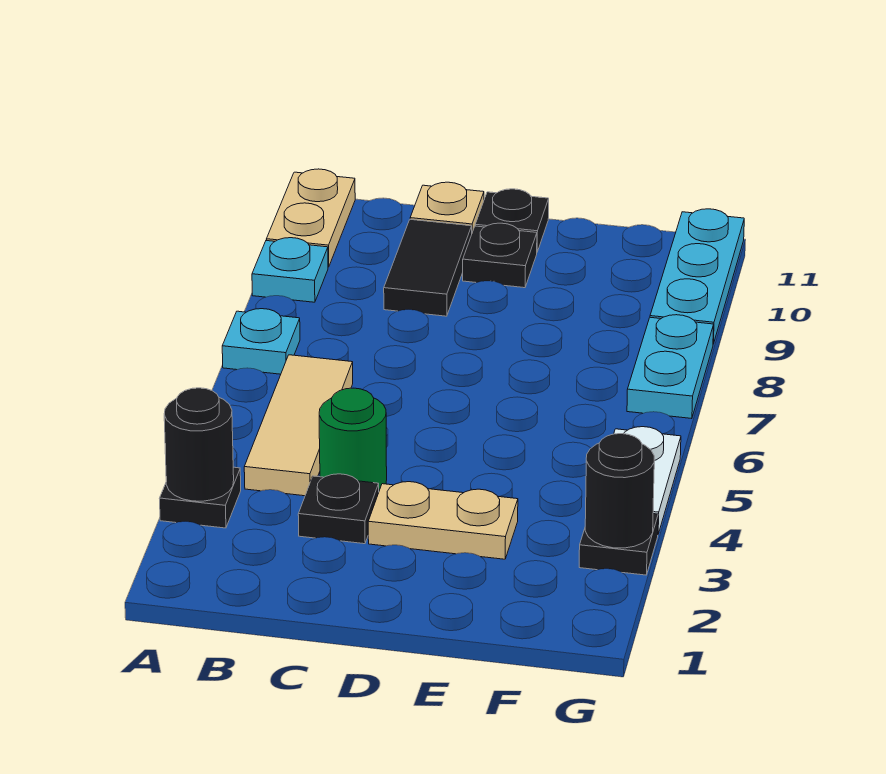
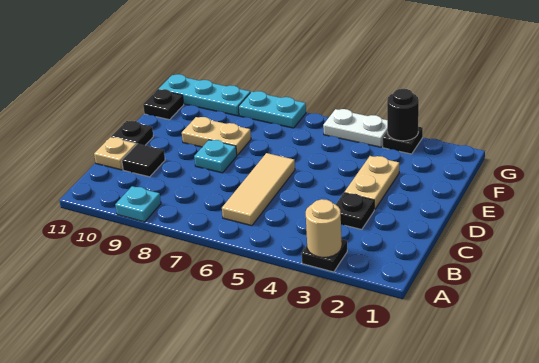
black round brick A3 level 2 -> tan round brick A3 level 2
cyan plate A7 level 1 -> cyan plate D8 level 1
tan plate A10:A11 level 1 -> tan plate E8:E9 level 1
tan tile B4:B6 level 1 -> tan tile B6:D6 level 1
green round brick C4 level 1 -> none
black tile C9:C10 level 1 -> black tile C10 level 1
black plate D10 level 1 -> black plate F11 level 1

